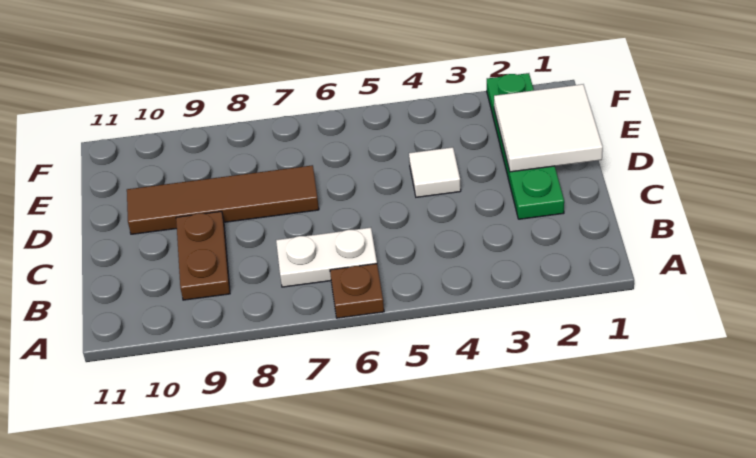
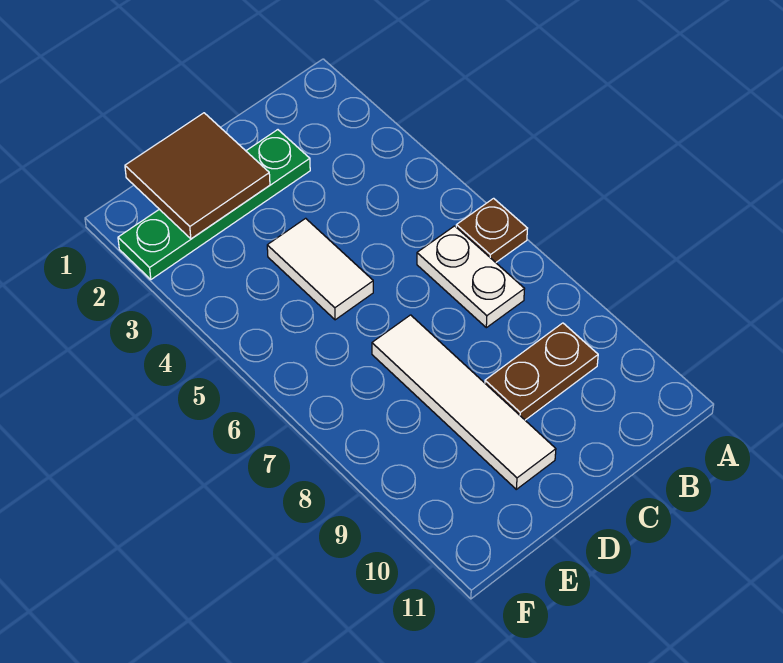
white tile D1:E2 level 2 -> brown tile D1:E2 level 2
white tile D4 level 1 -> white tile D4:D5 level 1
brown tile D7:D10 level 1 -> white tile D7:D10 level 1

